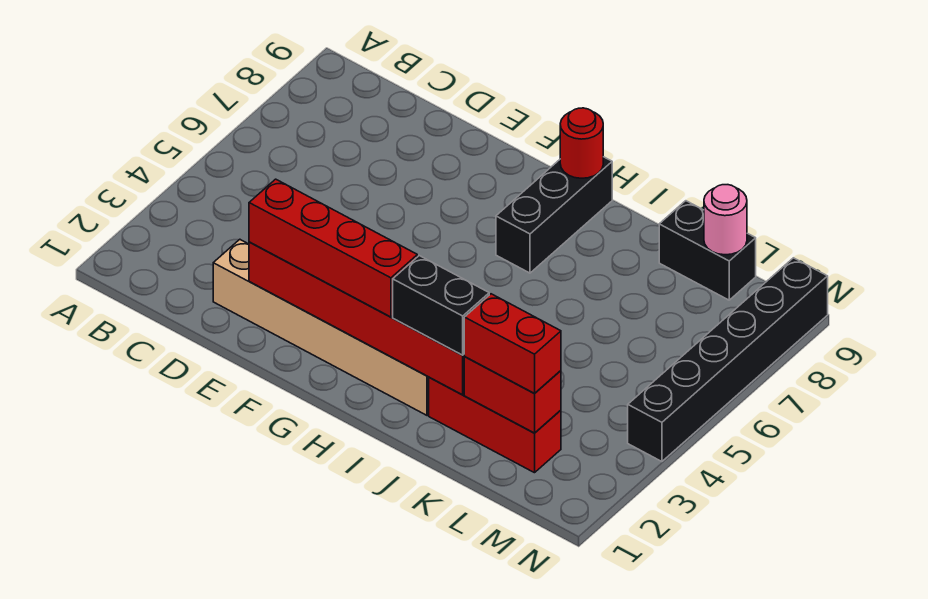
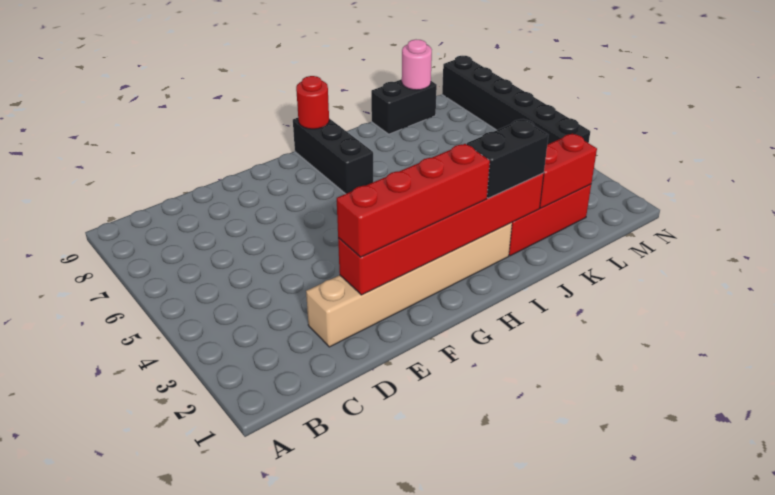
red brick K2:L2 level 3 -> none

